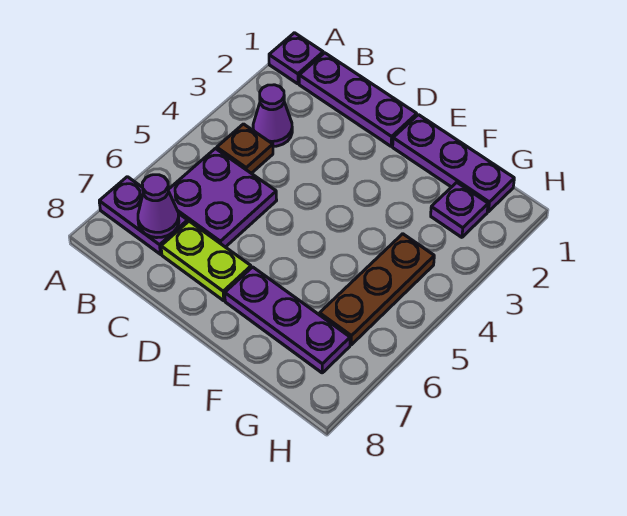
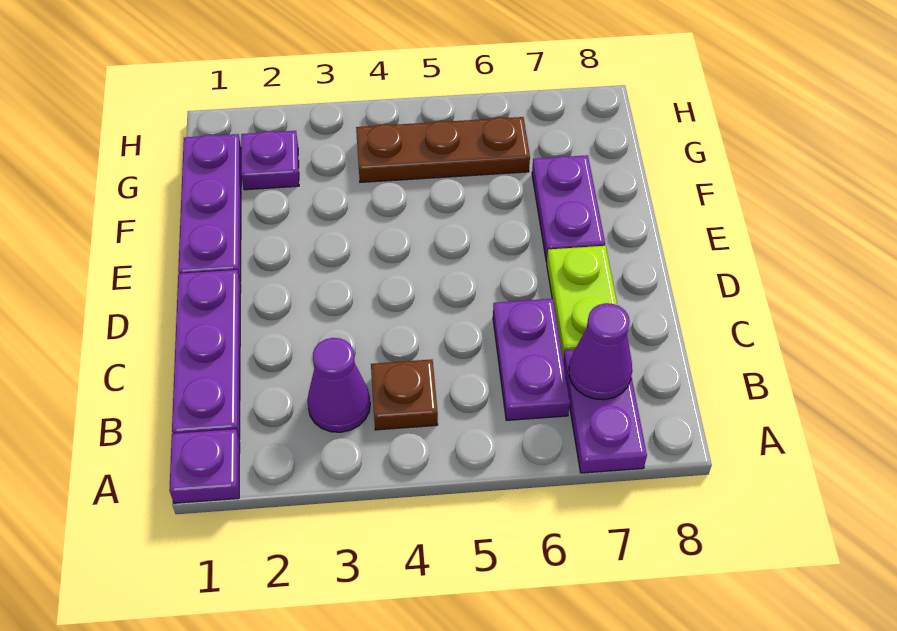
purple plate B5:C6 level 1 -> purple plate B6:C6 level 1
purple plate E7:G7 level 1 -> purple plate E7:F7 level 1

